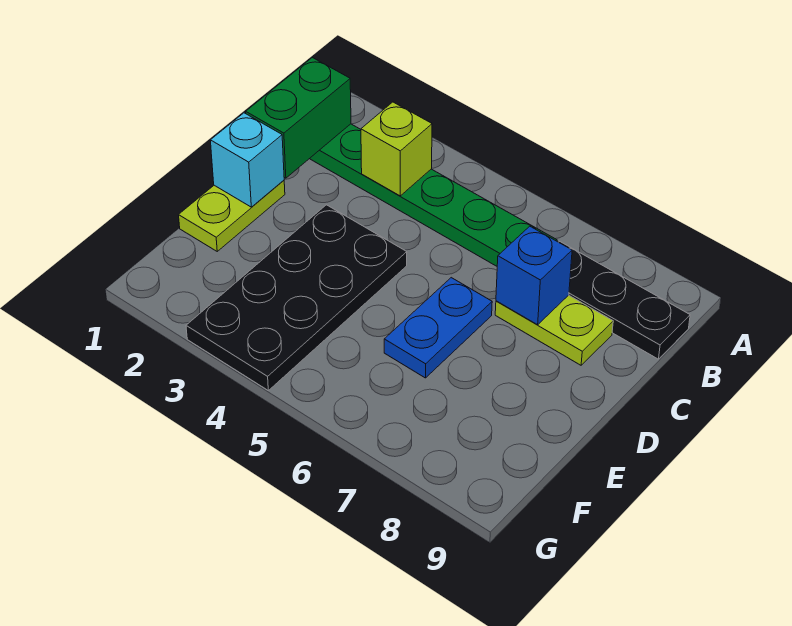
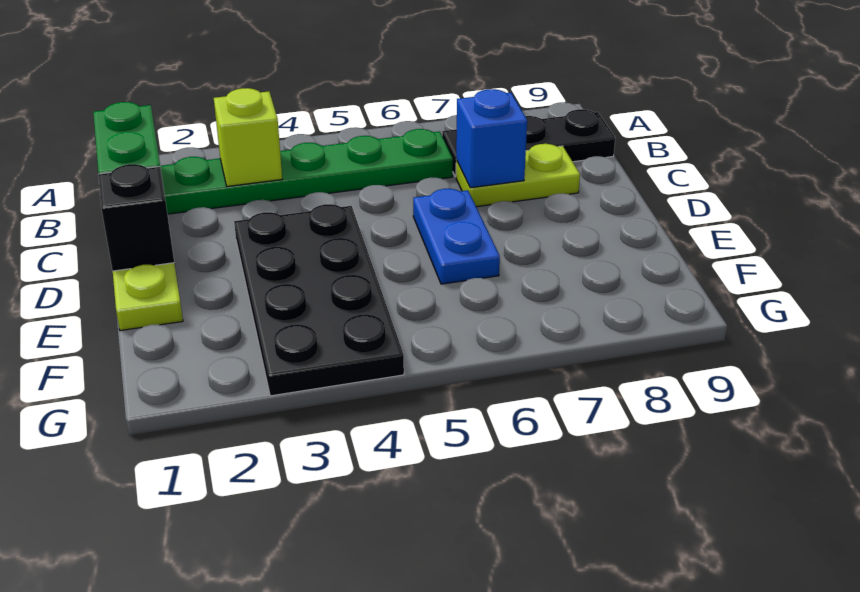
cyan brick D1 level 2 -> black brick D1 level 2

